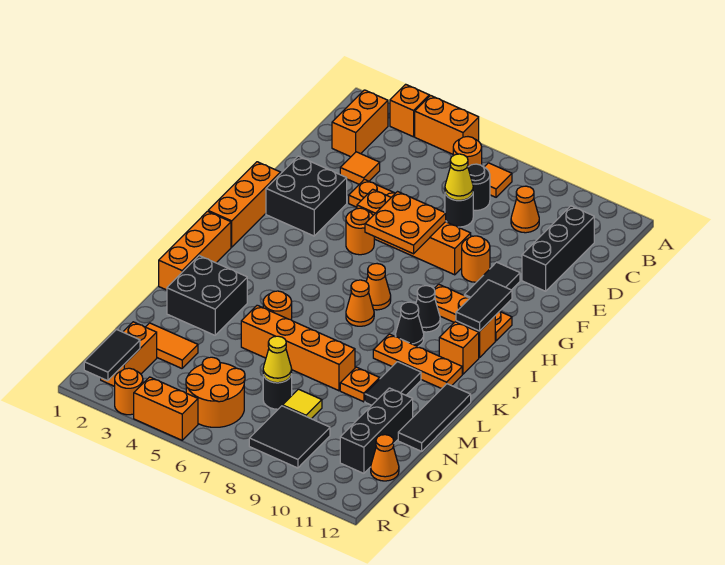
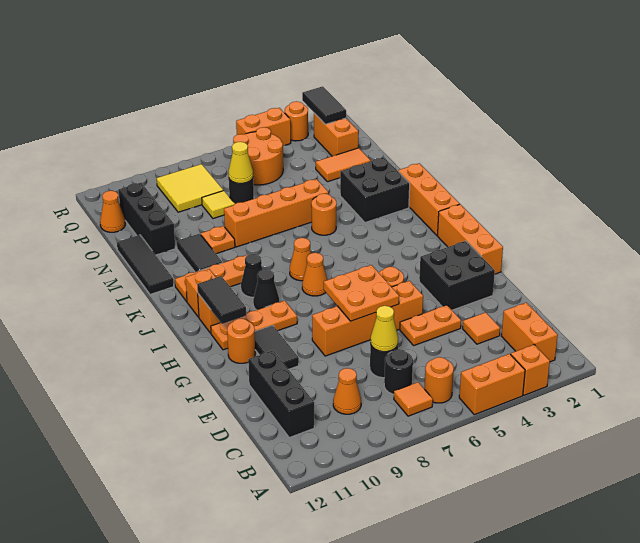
orange round brick F9 level 1 -> orange round brick G11 level 1
black tile P8:Q9 level 1 -> yellow tile P8:Q9 level 1

